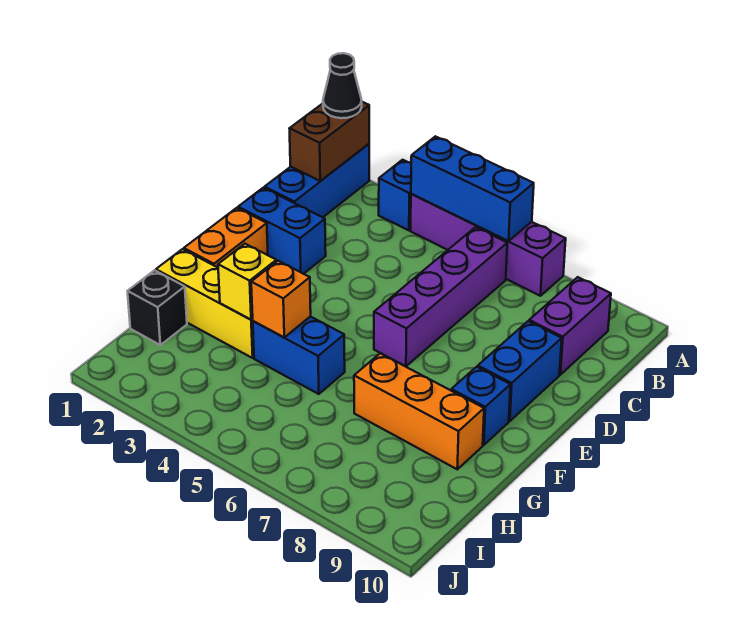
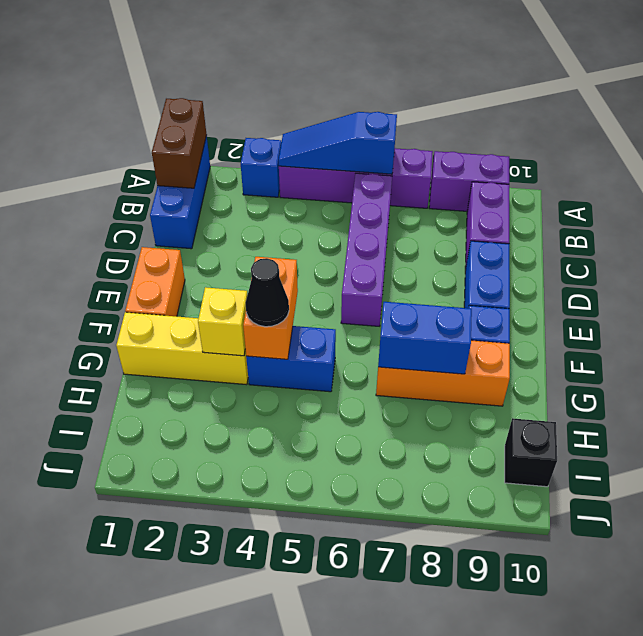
black cone A1 level 3 -> black cone G4 level 3
blue brick A4:A6 level 2 -> blue slope A4:A6 level 2 top 6
none -> purple brick A8:A9 level 1
blue brick D1:D2 level 1 -> blue brick G7:G8 level 2
orange brick G4 level 2 -> orange brick F4:G4 level 2
black brick H1 level 1 -> black brick I10 level 1

